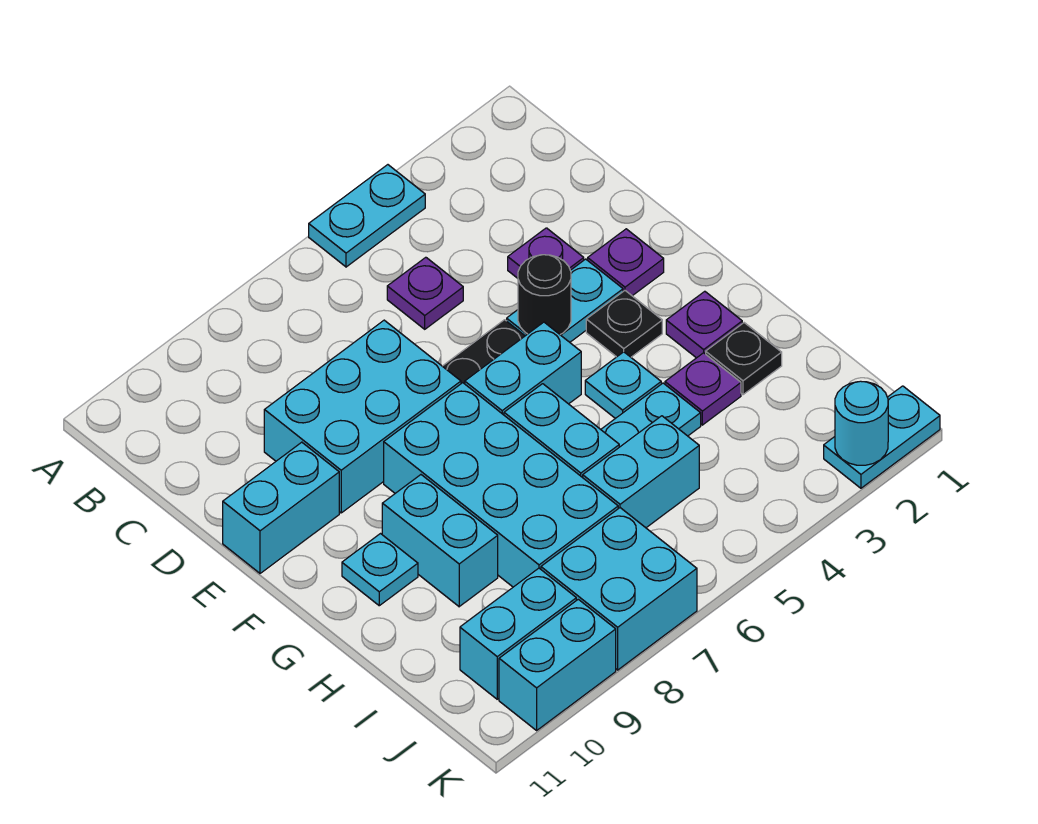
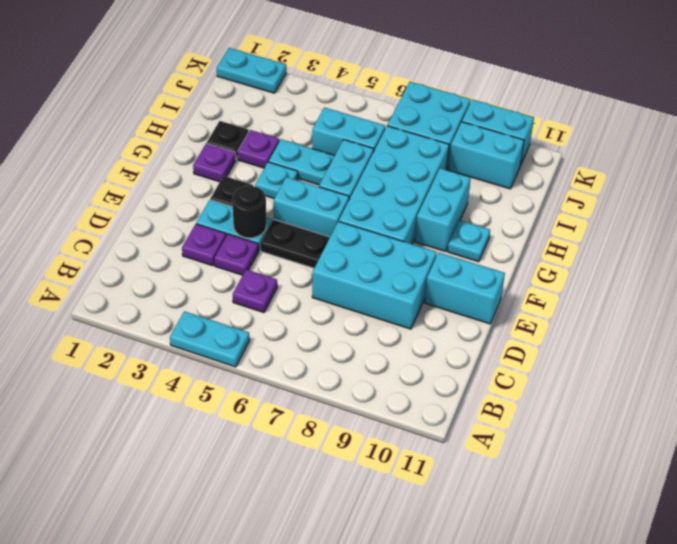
purple plate E2 level 1 -> purple plate D4 level 1
cyan round brick K2 level 2 -> none

